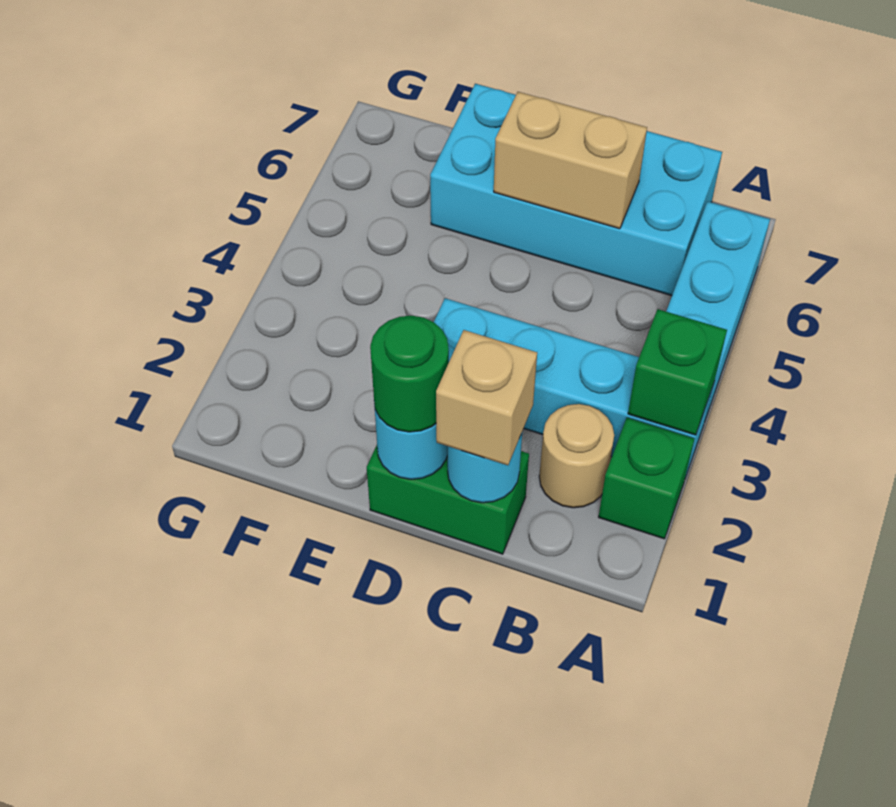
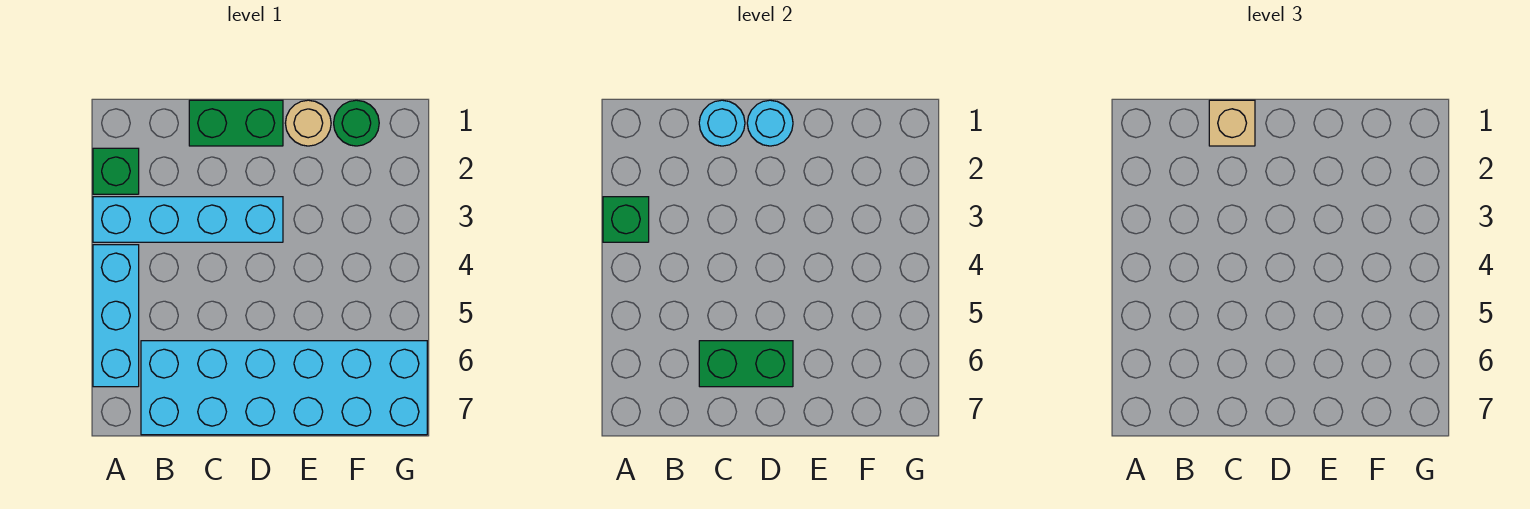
tan round brick B2 level 1 -> tan round brick E1 level 1
cyan brick B6:E7 level 1 -> cyan brick B6:G7 level 1
tan brick C6:D6 level 2 -> green brick C6:D6 level 2
green round brick D1 level 3 -> green round brick F1 level 1

